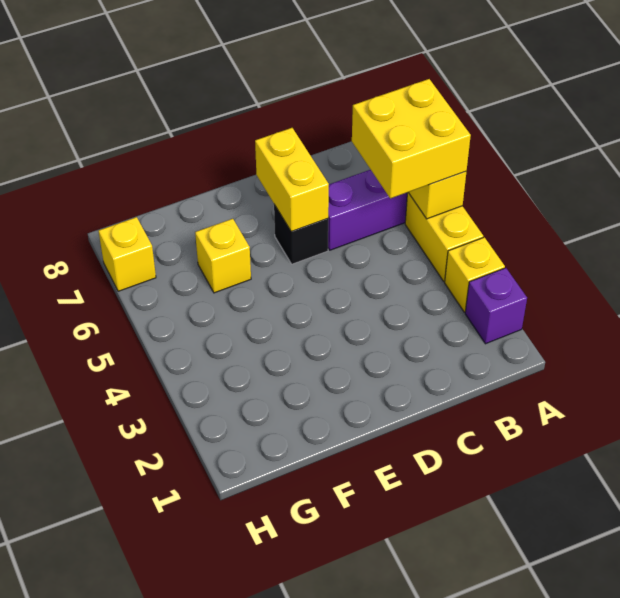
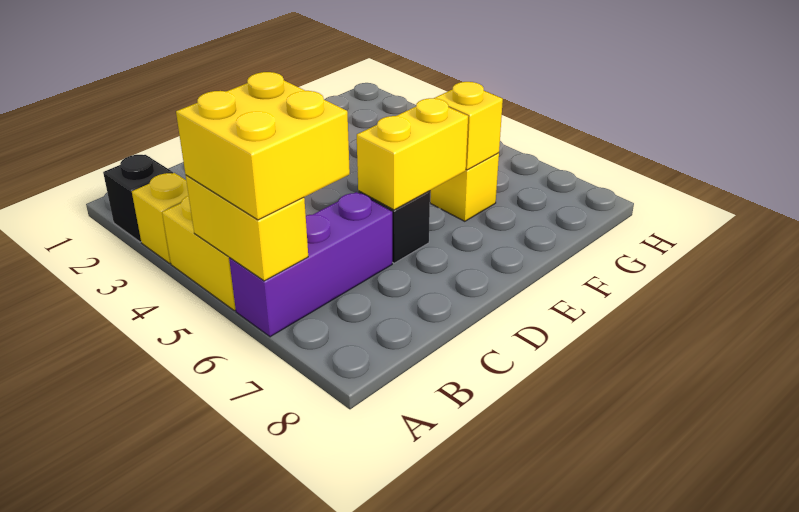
purple brick A2 level 1 -> black brick A2 level 1
yellow brick D6:D7 level 2 -> yellow brick D6:E6 level 2
yellow brick H7 level 1 -> yellow brick F6 level 2

